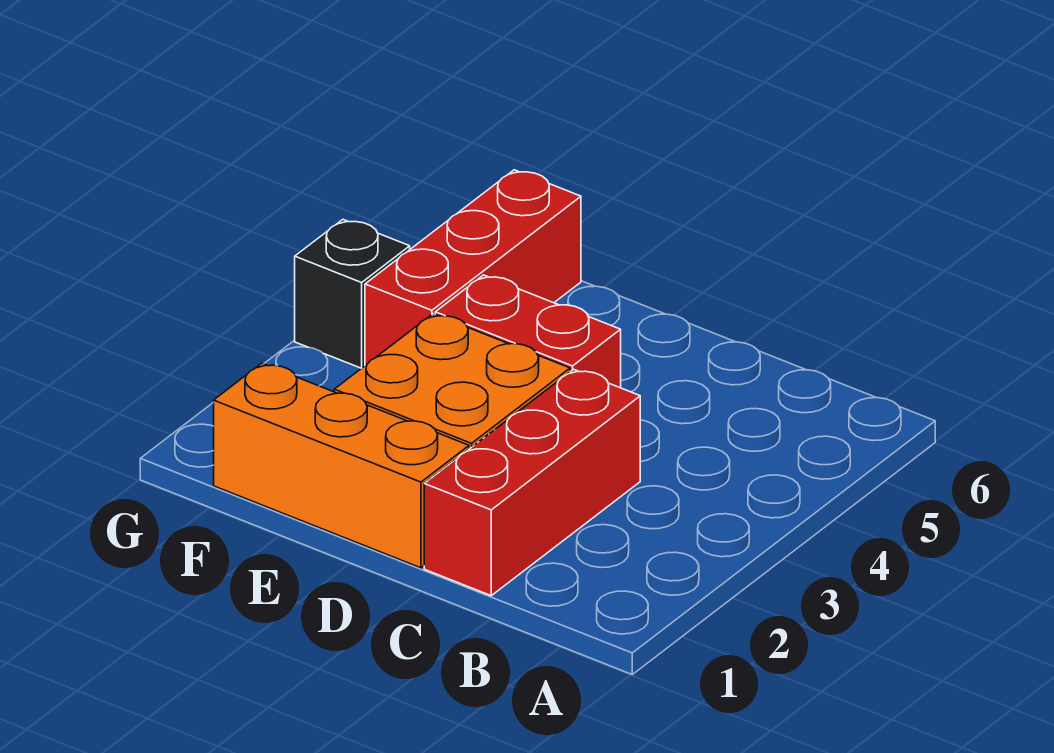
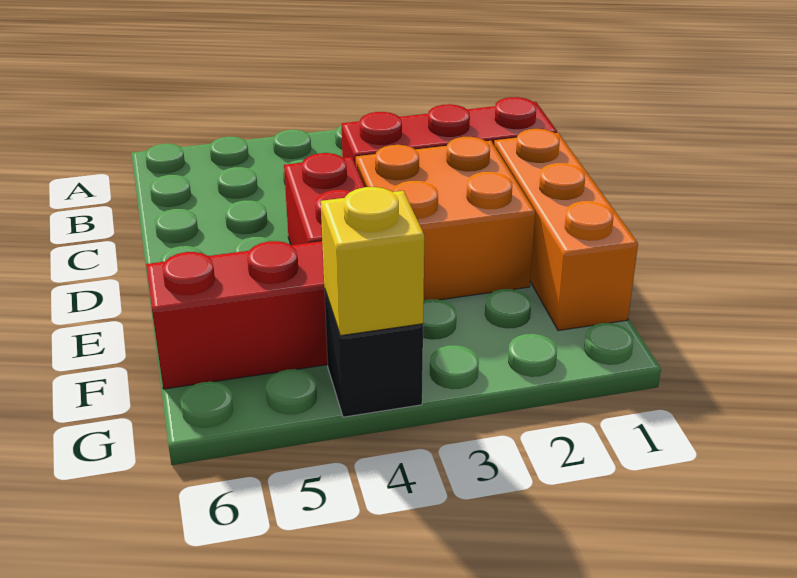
none -> yellow brick G4 level 2

